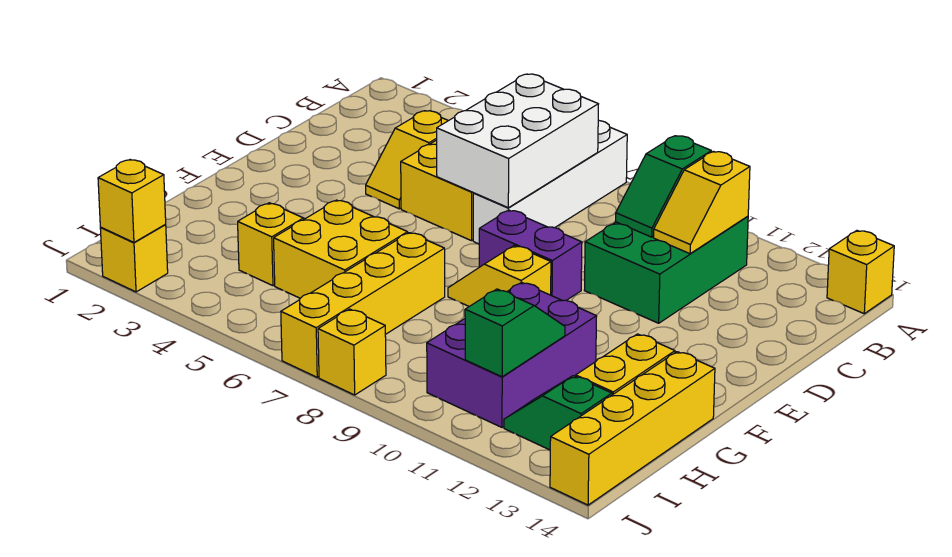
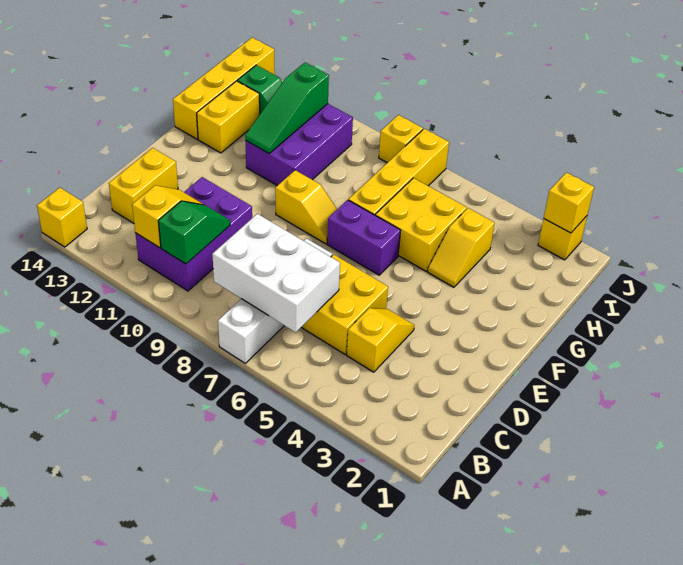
white brick B6:D7 level 2 -> white brick B6:C8 level 2
green brick B10:D11 level 1 -> purple brick B10:D11 level 1
none -> yellow brick C13:D13 level 1
purple brick E8:E9 level 1 -> purple brick F6:F7 level 1
green slope H11:I11 level 2 top I -> green slope G11:I11 level 2 top I

